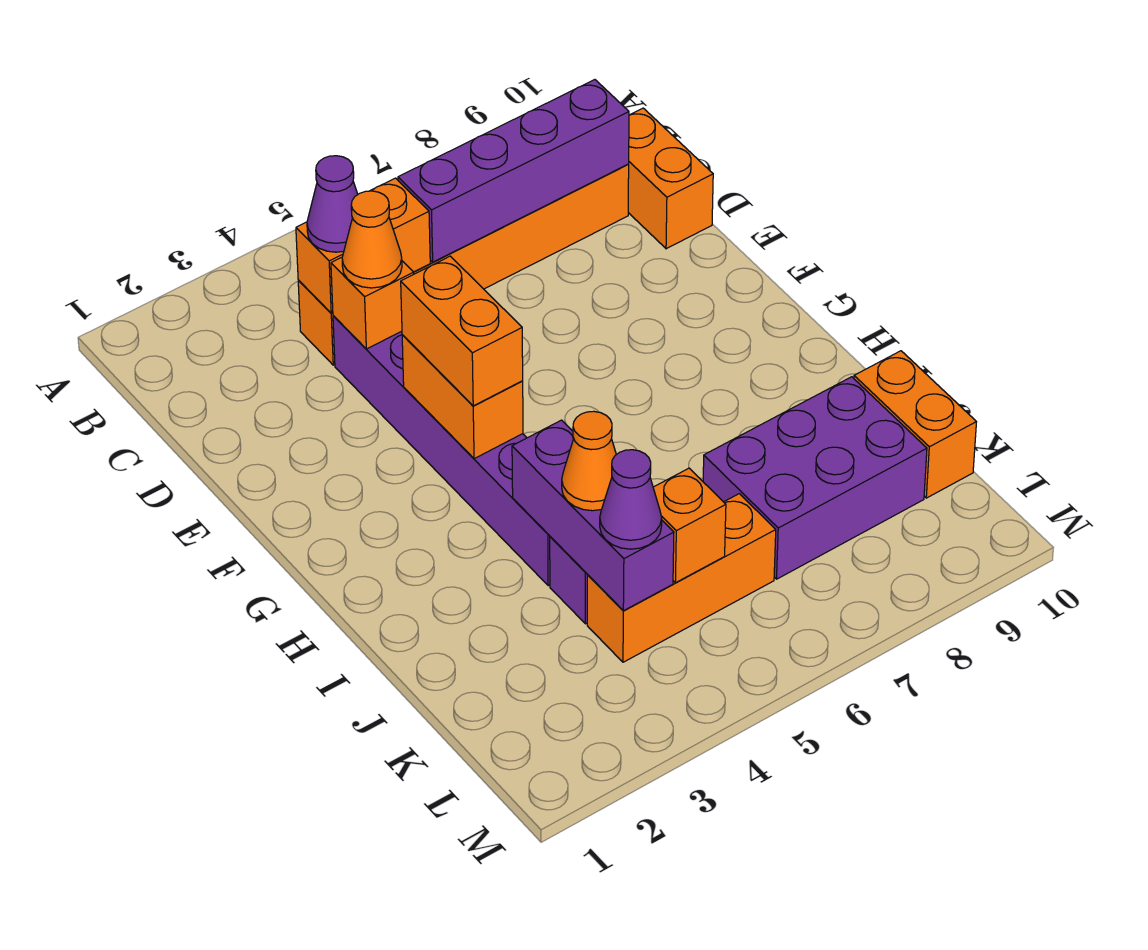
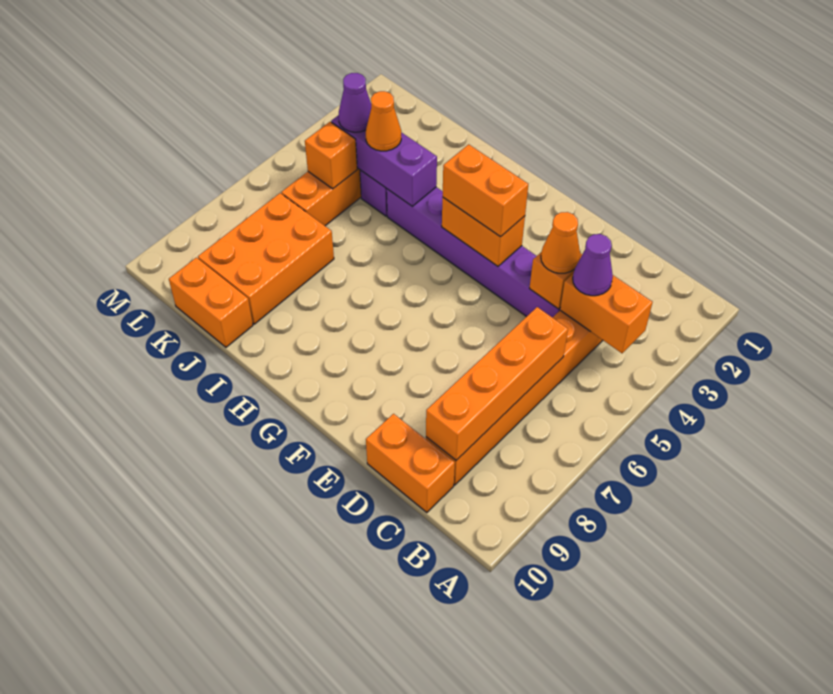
orange brick C4:C5 level 2 -> orange brick B4:C4 level 2
purple brick C6:C9 level 2 -> orange brick C6:C9 level 2
purple brick J7:K9 level 1 -> orange brick J7:K9 level 1

